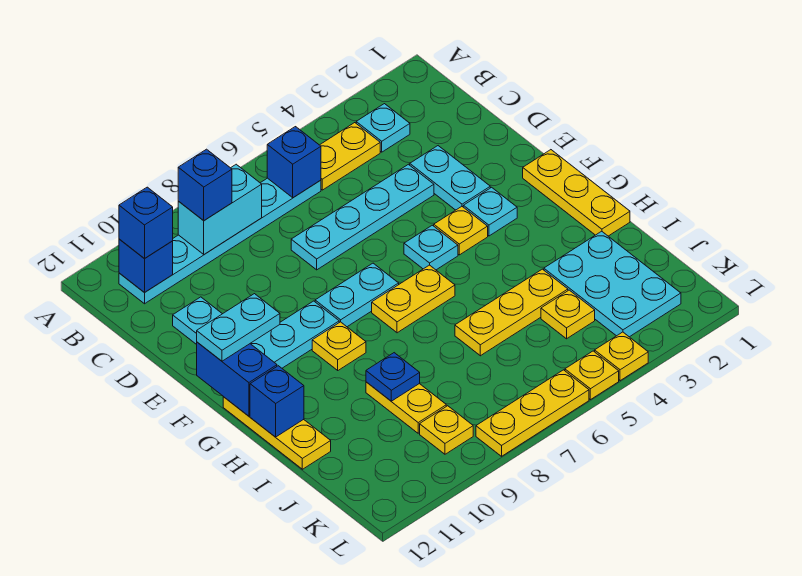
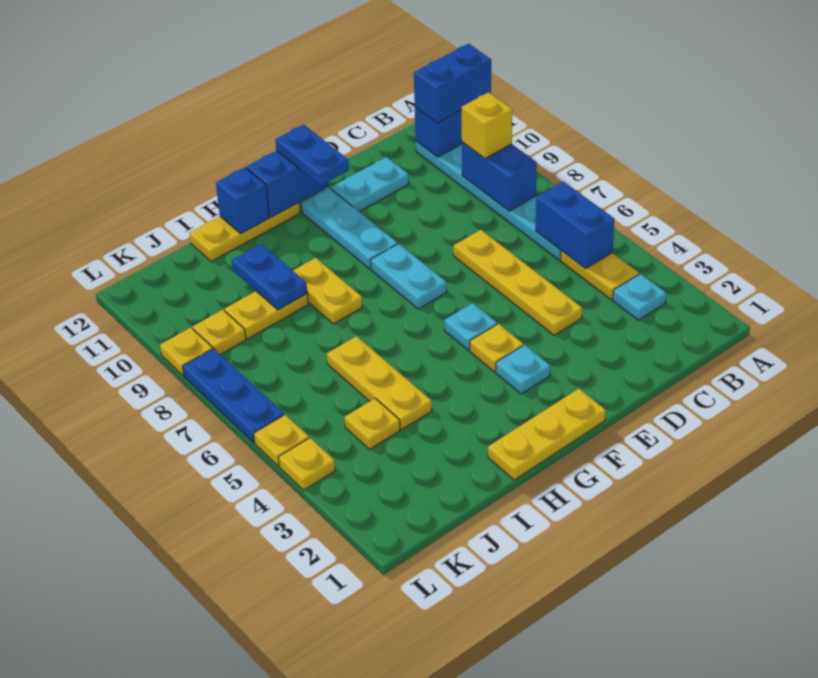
blue brick B6 level 2 -> blue brick B5:B6 level 2
cyan brick B8:B9 level 2 -> blue brick B8:B9 level 2
blue brick B9 level 3 -> yellow brick B9 level 3
blue brick B11 level 3 -> blue brick A11:B11 level 3
cyan plate D3:E3 level 1 -> none
cyan plate D4:D7 level 1 -> yellow plate D4:D7 level 1
cyan plate F11:F12 level 3 -> blue plate F11:F12 level 3
yellow plate G6:G7 level 1 -> yellow plate H8:H9 level 1
yellow plate G9 level 1 -> yellow plate L9 level 1
cyan plate I2:K3 level 1 -> none
blue plate I9 level 2 -> blue plate I9:I10 level 2
yellow plate L6:L8 level 1 -> blue plate L6:L8 level 1

